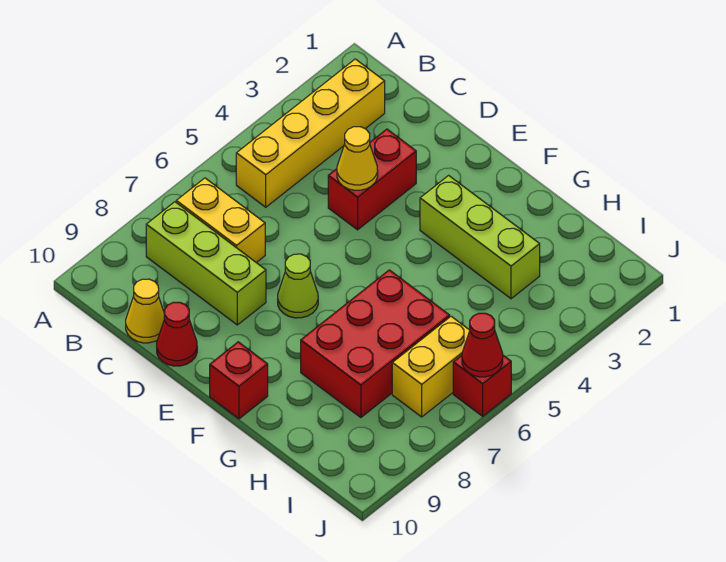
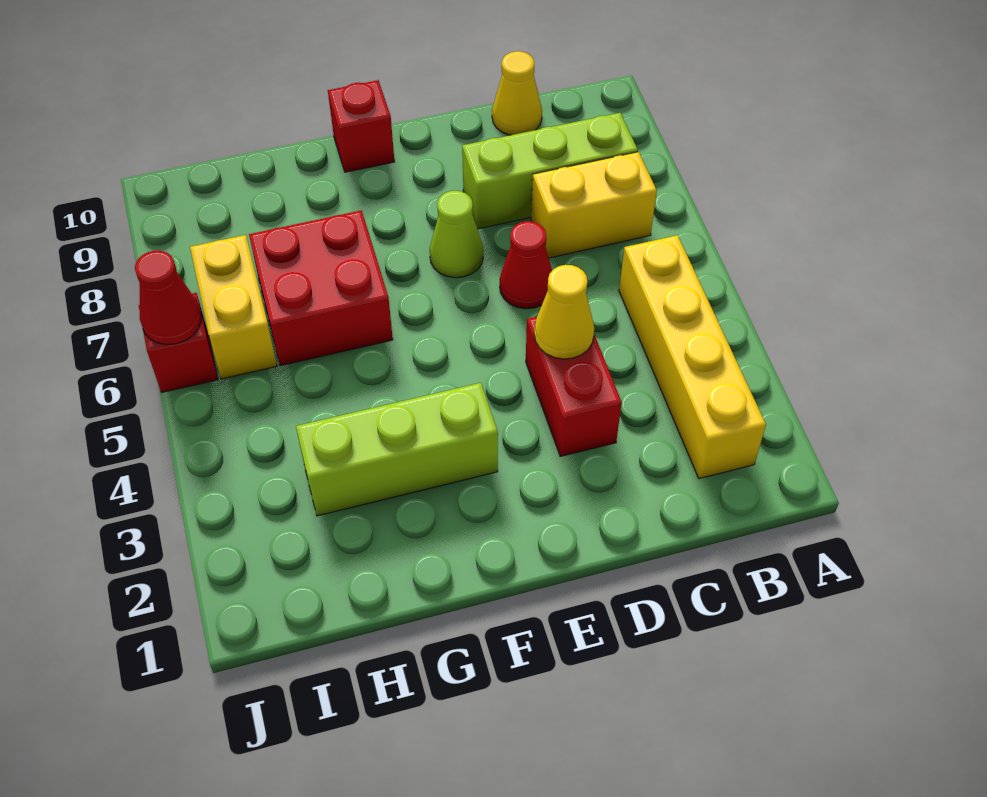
red cone D10 level 1 -> red cone D6 level 1
red brick G6:H8 level 1 -> red brick G6:H7 level 1

